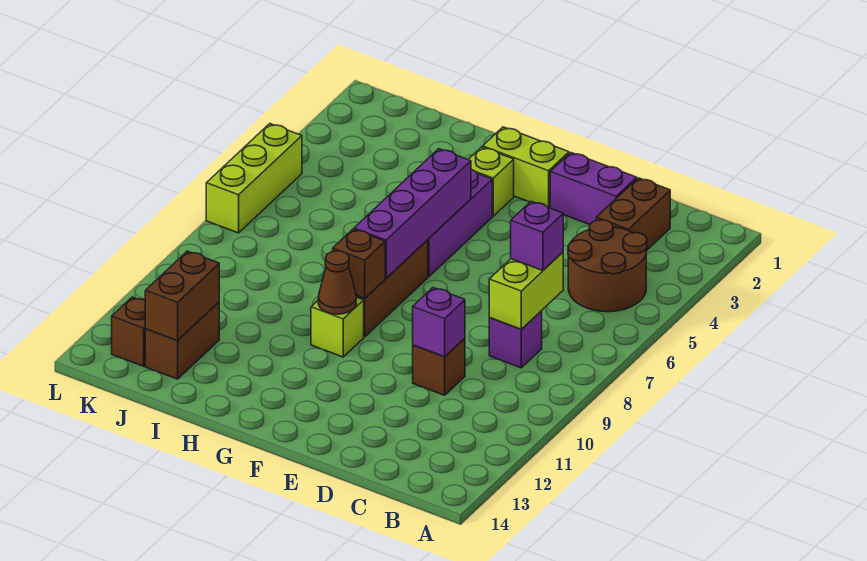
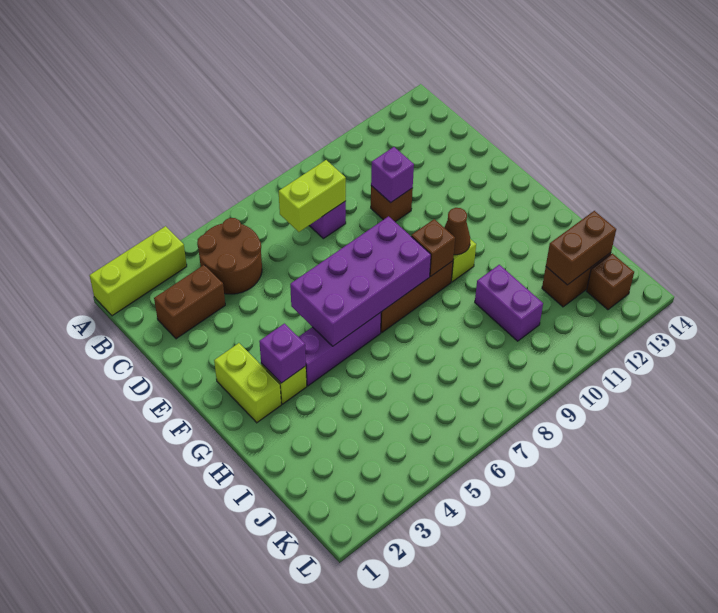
purple brick C7 level 3 -> purple brick G3 level 2
purple brick D2:E2 level 1 -> purple brick I10:J10 level 1
purple brick G5:G8 level 2 -> purple brick F5:G8 level 2
lime brick L5:L7 level 1 -> lime brick A1:A3 level 1

